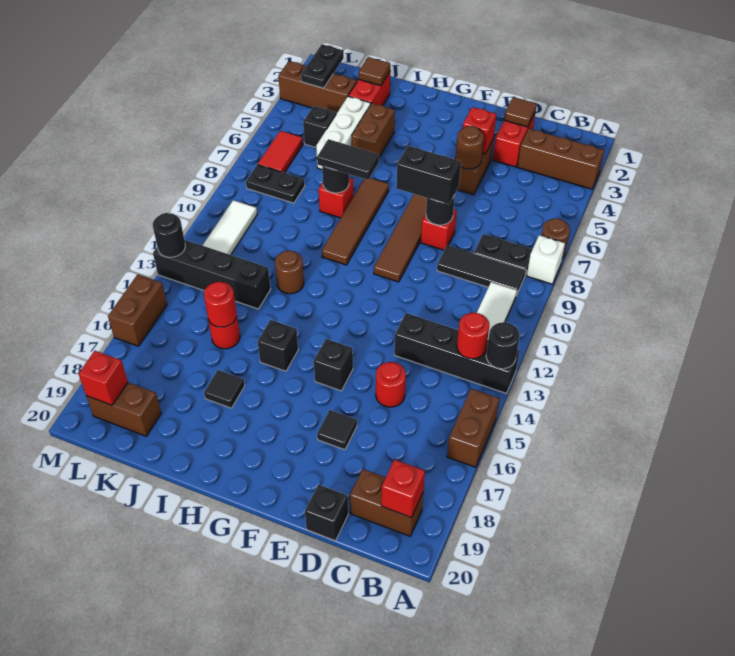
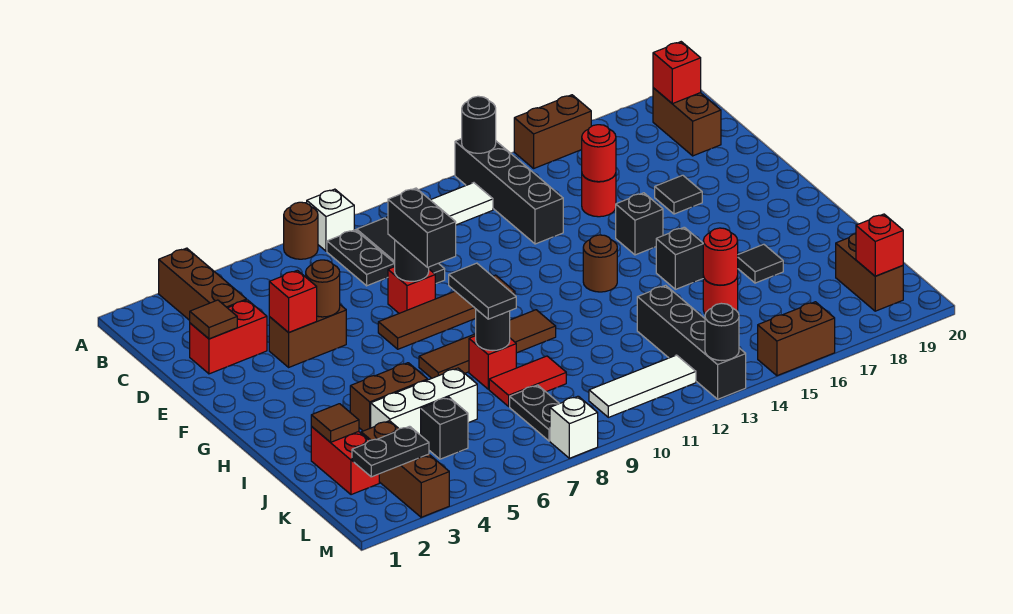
red round brick B13 level 2 -> red round brick D15 level 2
black brick D20 level 1 -> none
brown round brick I12 level 1 -> brown round brick G13 level 1
red brick J2:J3 level 1 -> red brick J2:K2 level 1
red tile L6:L7 level 1 -> red tile J8:J9 level 1
none -> white brick M8 level 1

